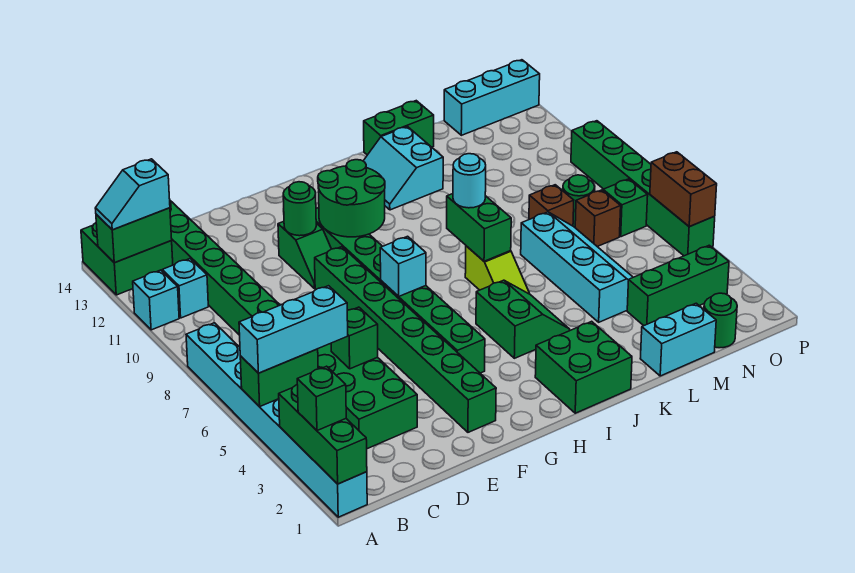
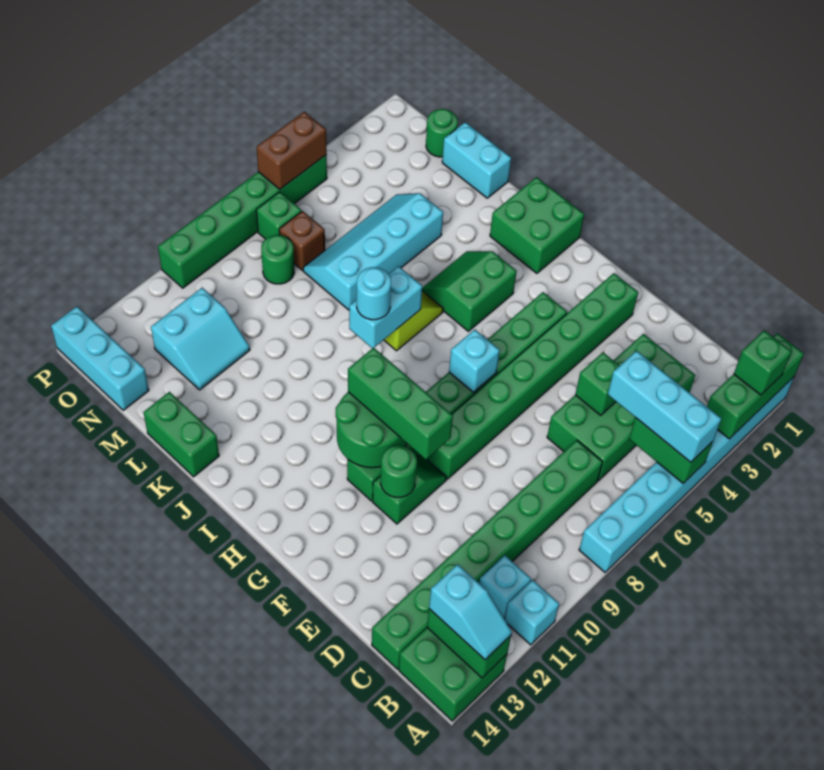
green brick J7:J8 level 2 -> cyan brick J7:J8 level 2
cyan slope J12:K13 level 1 top K -> cyan slope M11:N12 level 1 top N
green brick M3:O3 level 1 -> green brick F10:H10 level 3
brown brick M8 level 1 -> none

